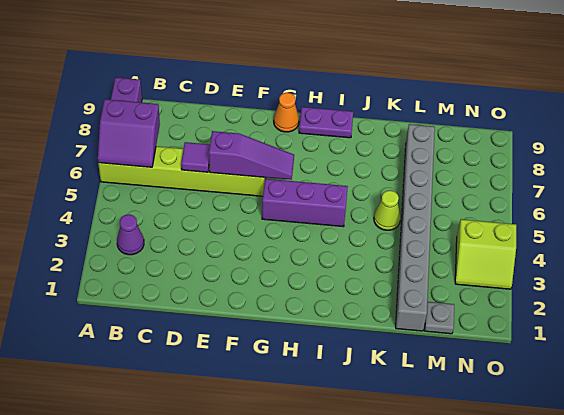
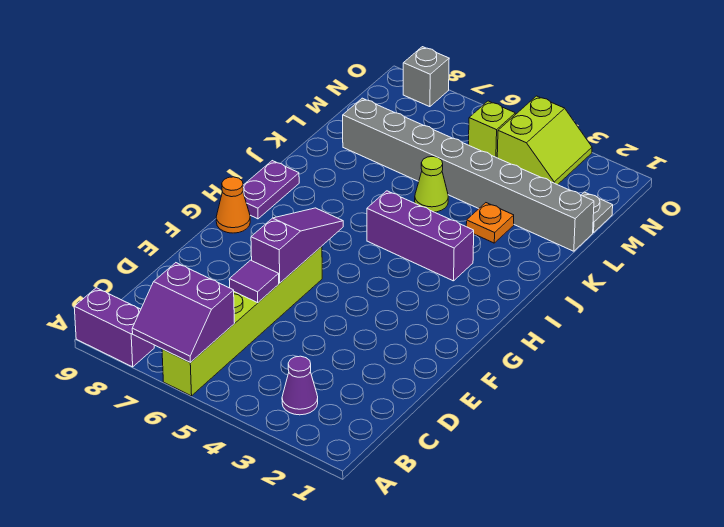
purple slope A6:B7 level 2 top 7 -> purple slope A6:B7 level 2 top B
purple brick G5:I5 level 1 -> purple brick I3:I5 level 1
none -> orange plate K3 level 1
none -> lime brick N5 level 1
none -> grey brick O8 level 1

